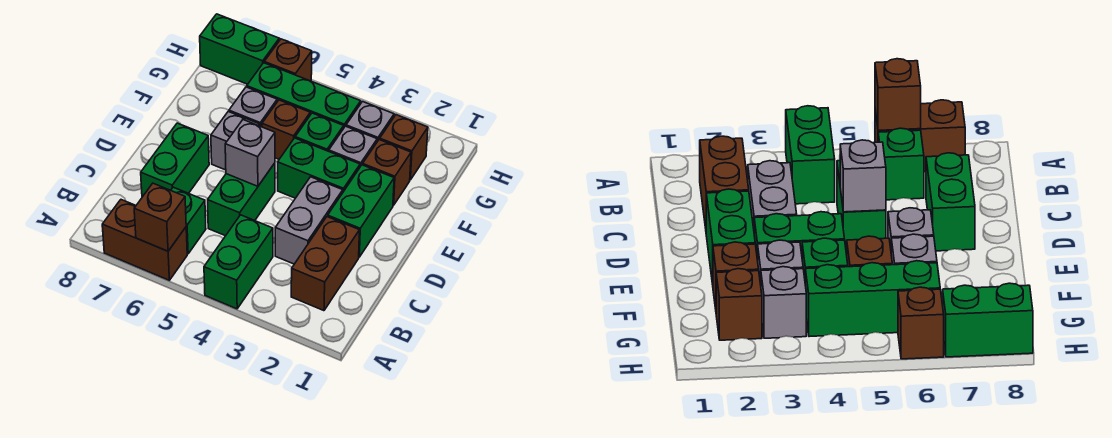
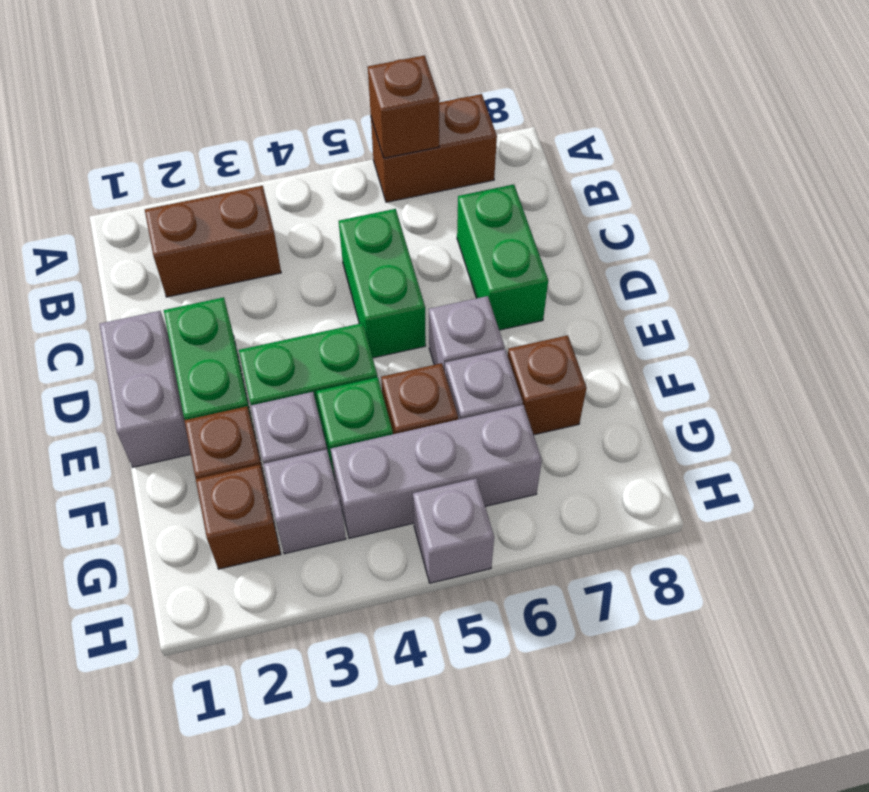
green brick A4:B4 level 1 -> none
brown brick B2:C2 level 1 -> brown brick B2:B3 level 1
green brick B6 level 1 -> none
grey brick C3:D3 level 1 -> grey brick D1:E1 level 1
grey brick D5 level 2 -> grey brick H5 level 1
green brick G4:G6 level 1 -> grey brick G4:G6 level 1
brown brick H6 level 1 -> brown brick F7 level 1
green brick H7:H8 level 1 -> none

